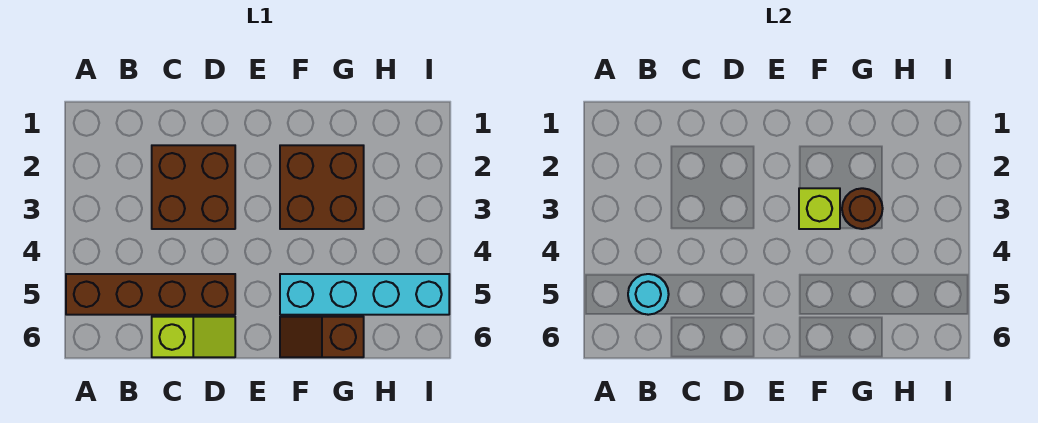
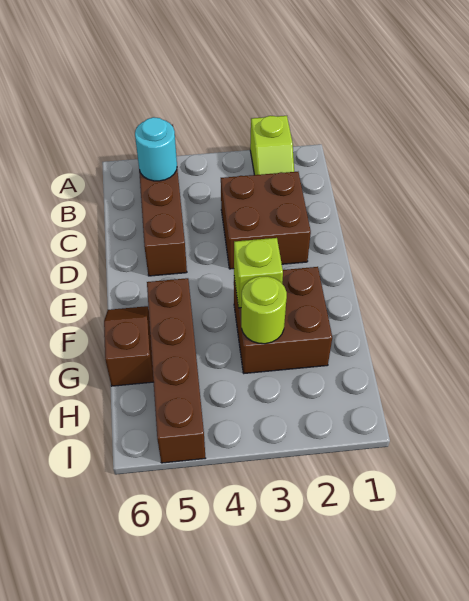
lime slope C6:D6 level 1 top C -> lime slope A2:B2 level 1 top A
cyan brick F5:I5 level 1 -> brown brick F5:I5 level 1
brown round brick G3 level 2 -> lime round brick G3 level 2

